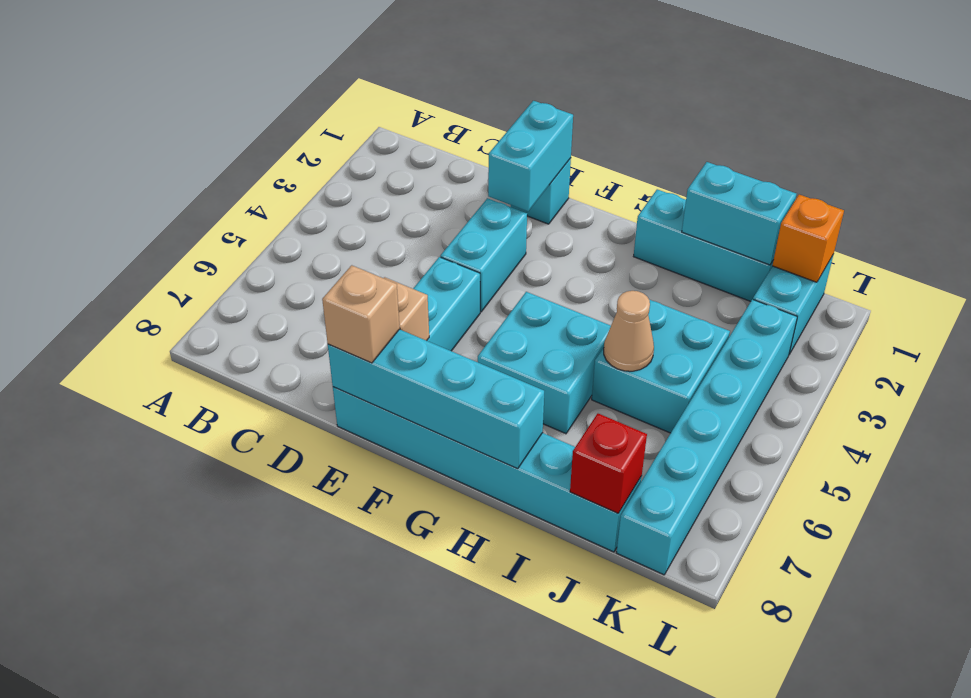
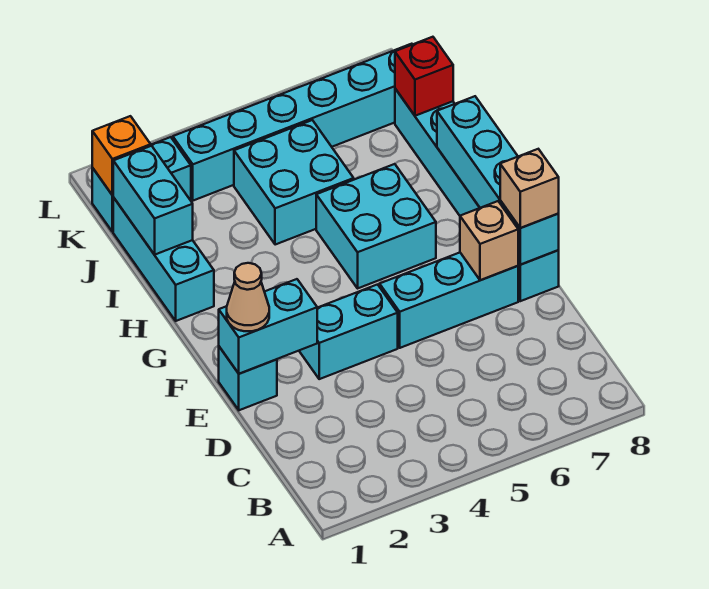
tan cone I5 level 2 -> tan cone E1 level 3

